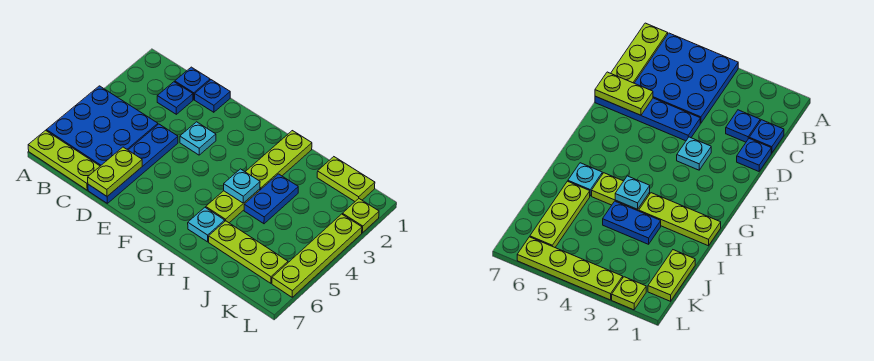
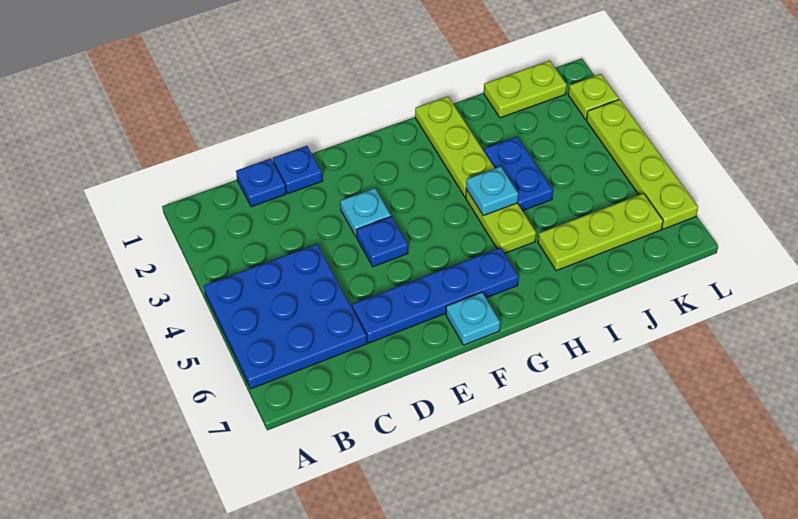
lime plate A7:C7 level 1 -> none
blue plate C2 level 1 -> blue plate E4 level 1
blue plate D4:D7 level 1 -> blue plate D6:G6 level 1
lime plate D6:D7 level 2 -> none
cyan plate H6 level 1 -> cyan plate F7 level 1

